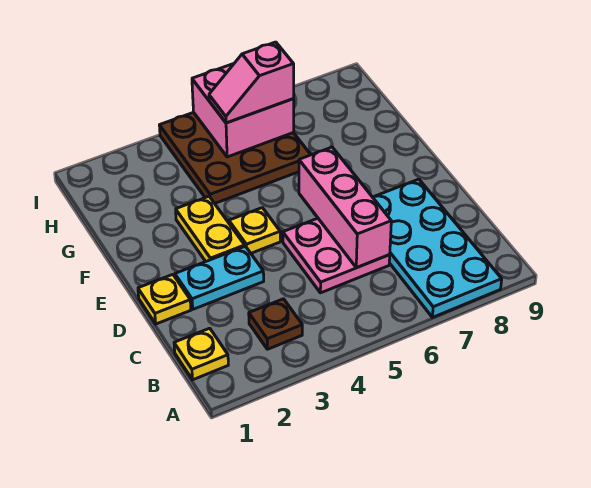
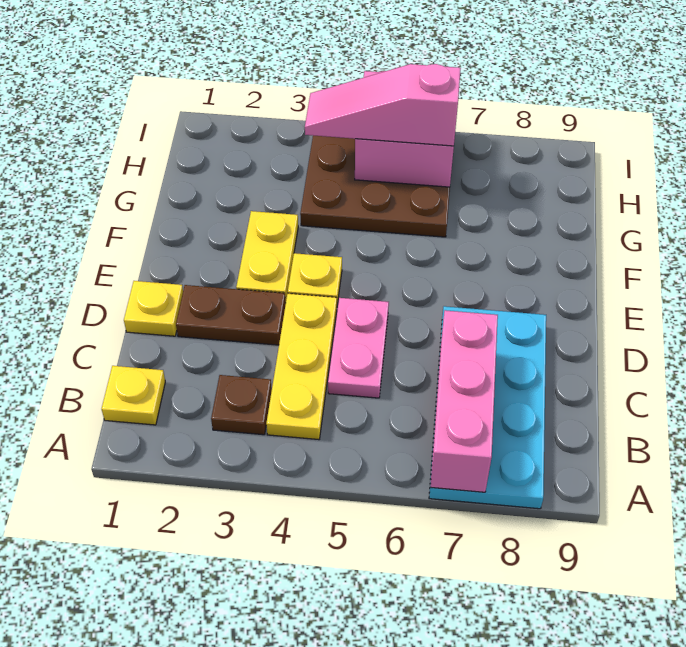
none -> yellow plate B4:D4 level 1
pink plate C5:D6 level 1 -> pink plate C5:D5 level 1
pink brick C6:E6 level 2 -> pink brick A7:C7 level 2
cyan plate D2:D3 level 1 -> brown plate D2:D3 level 1
pink slope H5:H6 level 3 top 6 -> pink slope H4:H6 level 3 top 6

